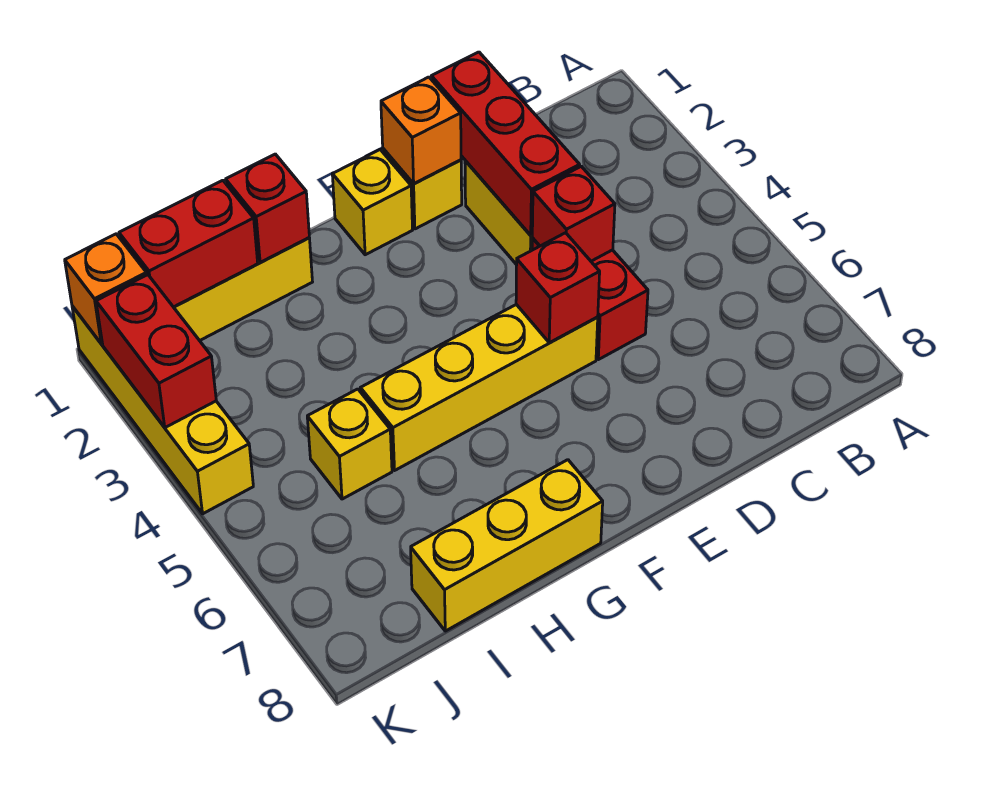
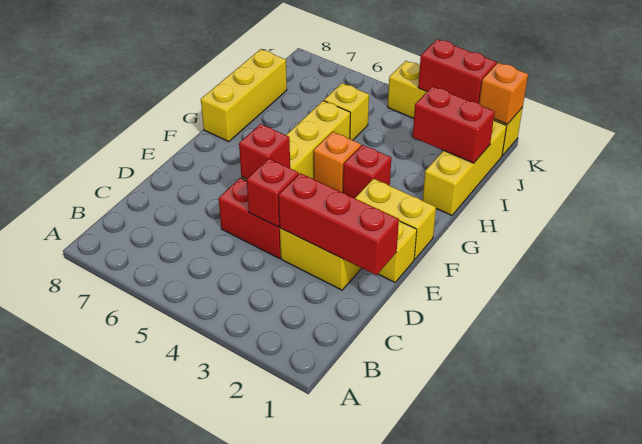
orange brick E1 level 2 -> orange brick G4 level 1
yellow brick F1 level 1 -> yellow brick F1:F2 level 1
red brick H1 level 2 -> red brick G3 level 1
red brick I1:J1 level 2 -> red brick I1:I2 level 2

